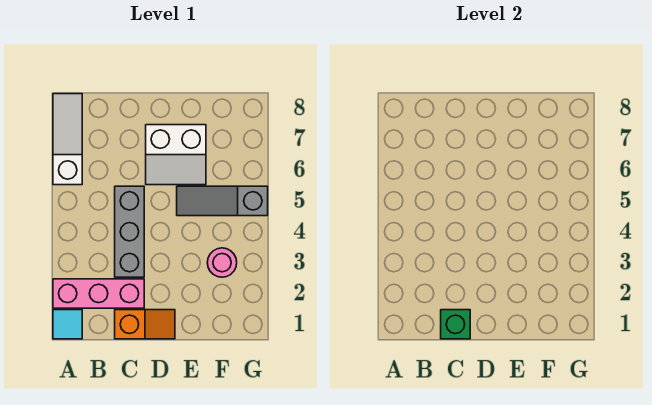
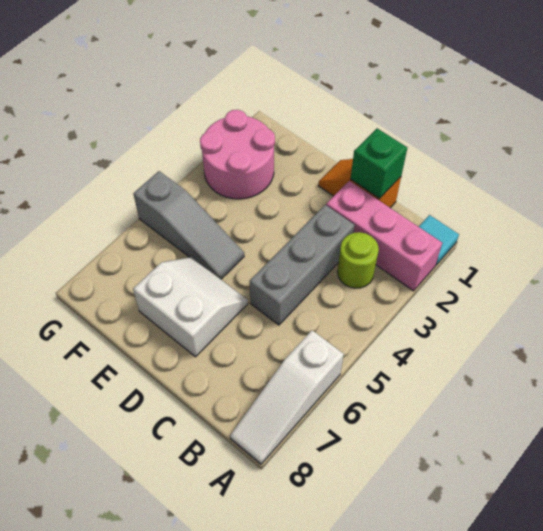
none -> lime round brick B3 level 1
pink round brick F3 level 1 -> pink round brick F2:G3 level 1

